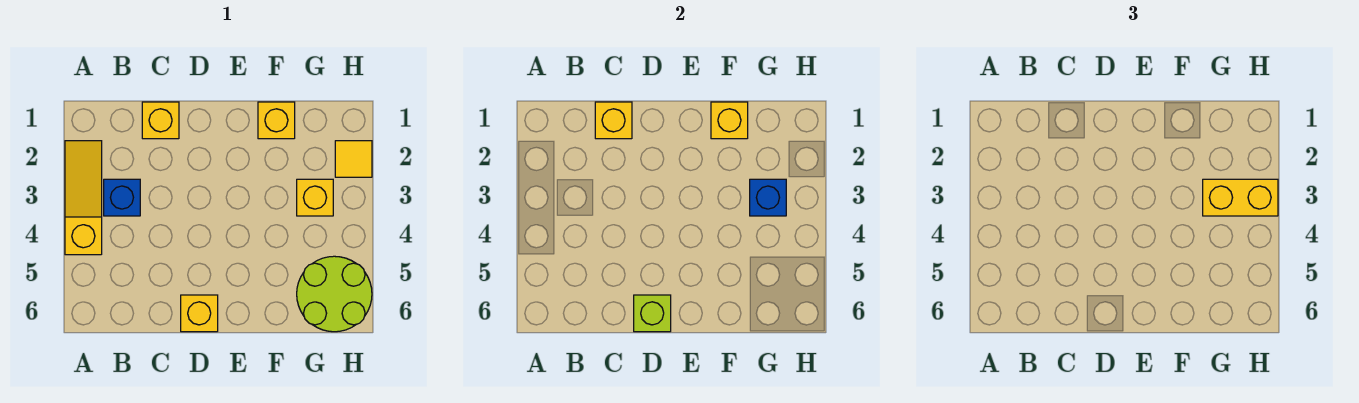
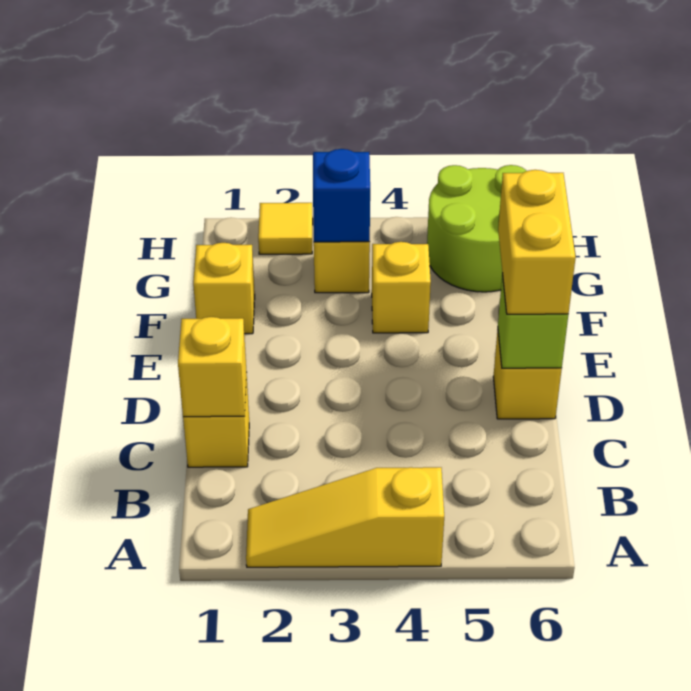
blue brick B3 level 1 -> none
yellow brick F1 level 2 -> yellow brick F4 level 1
yellow brick G3:H3 level 3 -> yellow brick D6:E6 level 3

